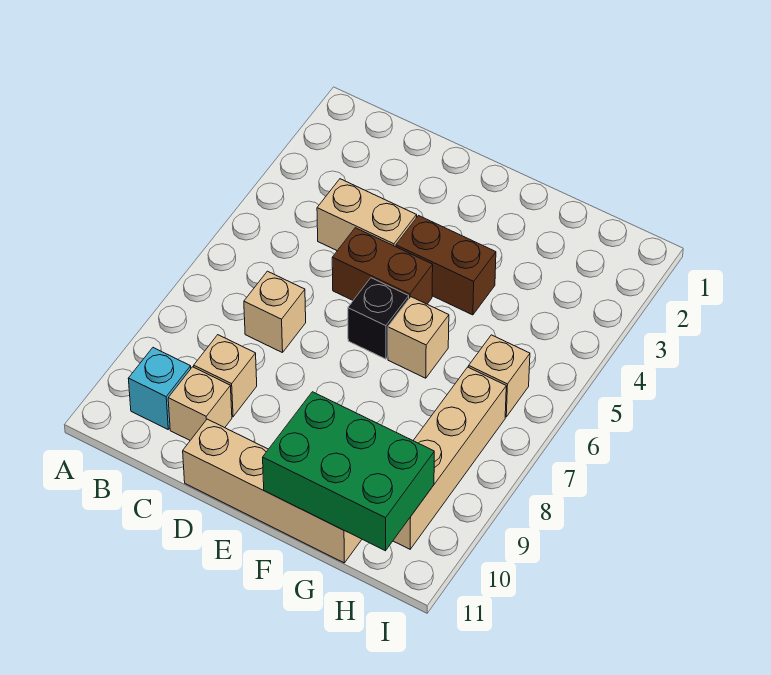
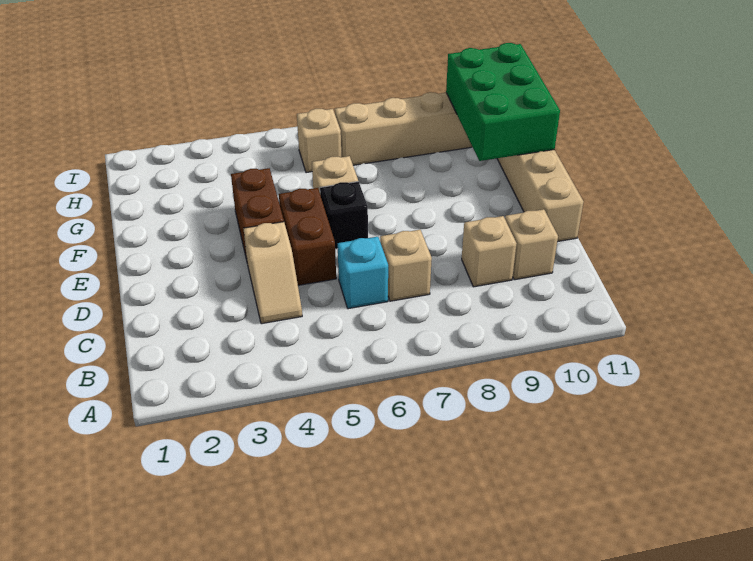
cyan brick B10 level 1 -> cyan brick C6 level 1
tan brick C4:D4 level 1 -> tan slope C4:D4 level 1 top D

